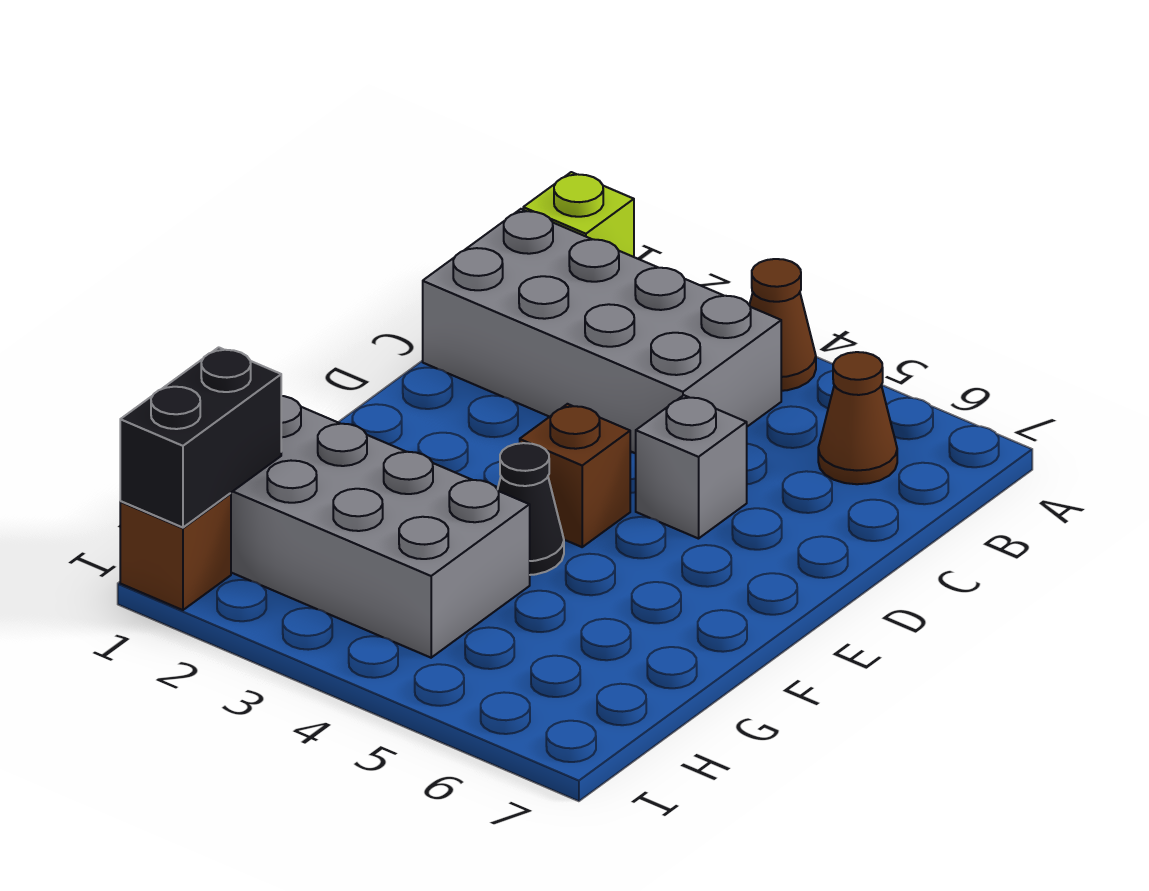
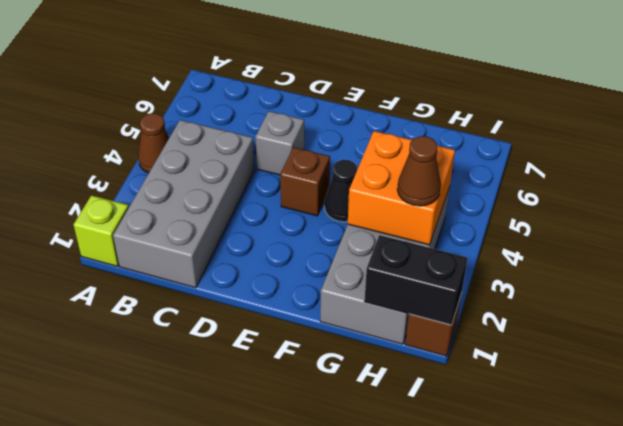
brown cone B6 level 1 -> brown cone H3 level 3
none -> orange brick G3:H4 level 2

